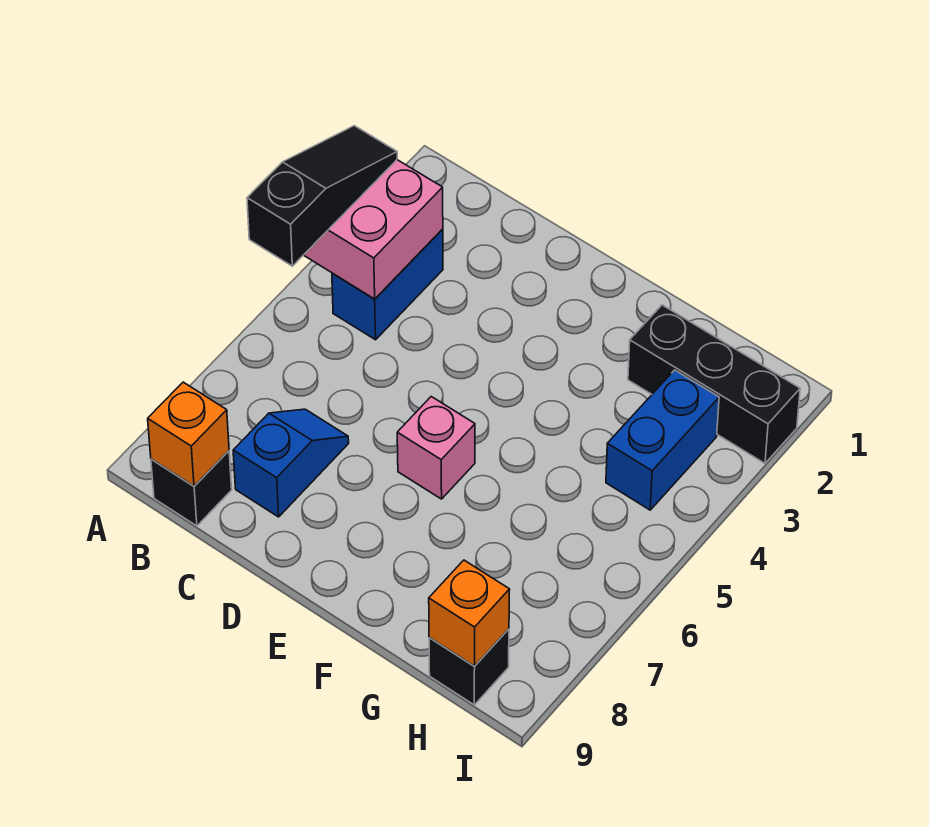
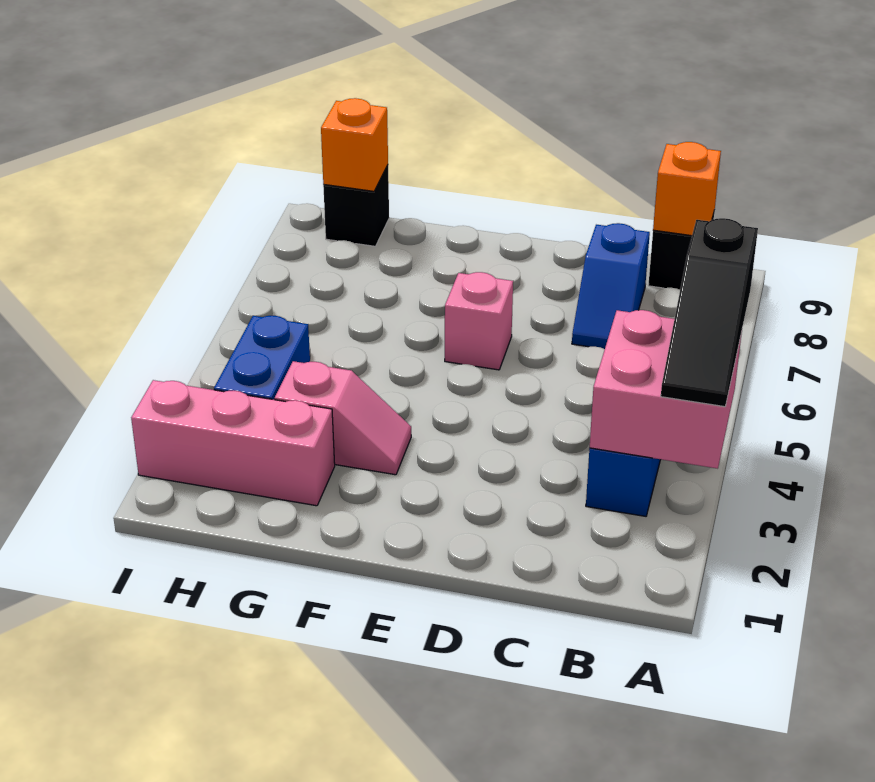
none -> pink slope F3:G3 level 1 top G
black brick G2:I2 level 1 -> pink brick G2:I2 level 1

